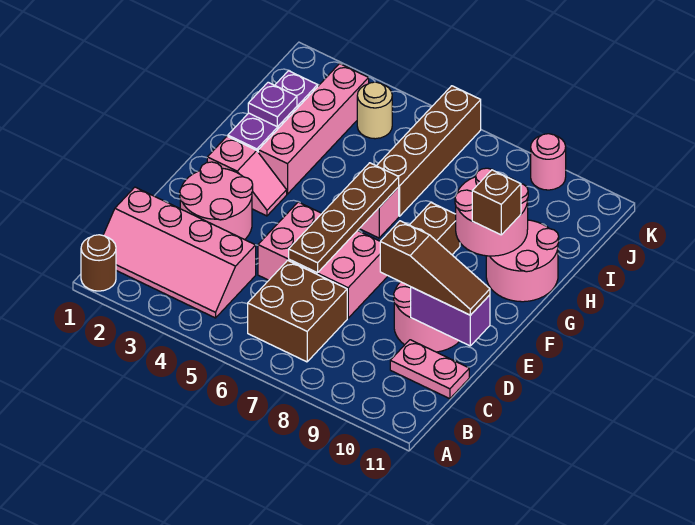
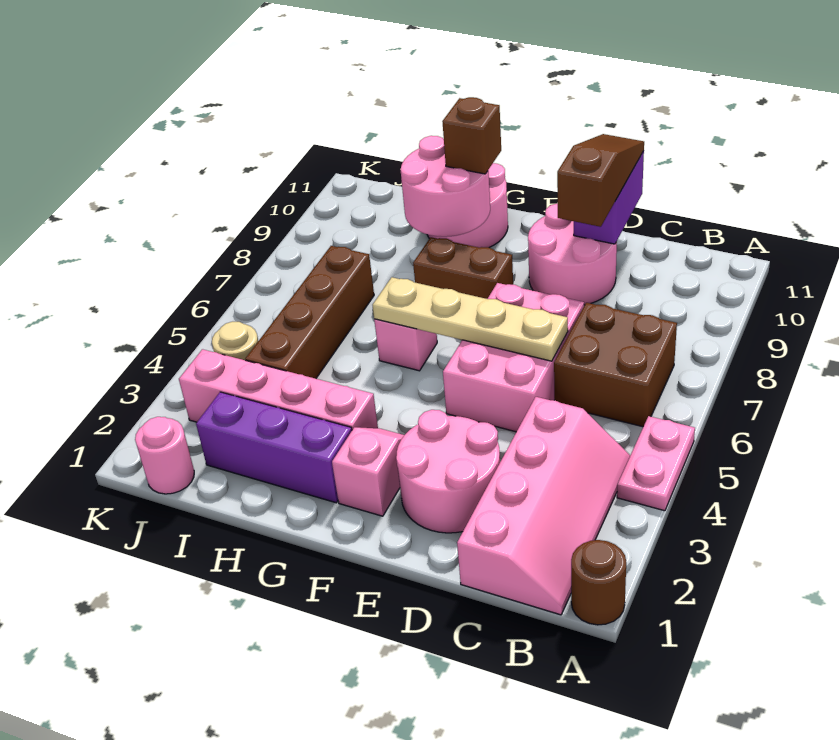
pink plate C10:C11 level 1 -> pink plate A4:A5 level 1
brown plate D6:G6 level 2 -> tan plate D6:G6 level 2
purple plate H2 level 2 -> none
brown brick H6:K6 level 1 -> brown brick I4:I7 level 1
pink round brick K9 level 1 -> pink round brick J1 level 1

